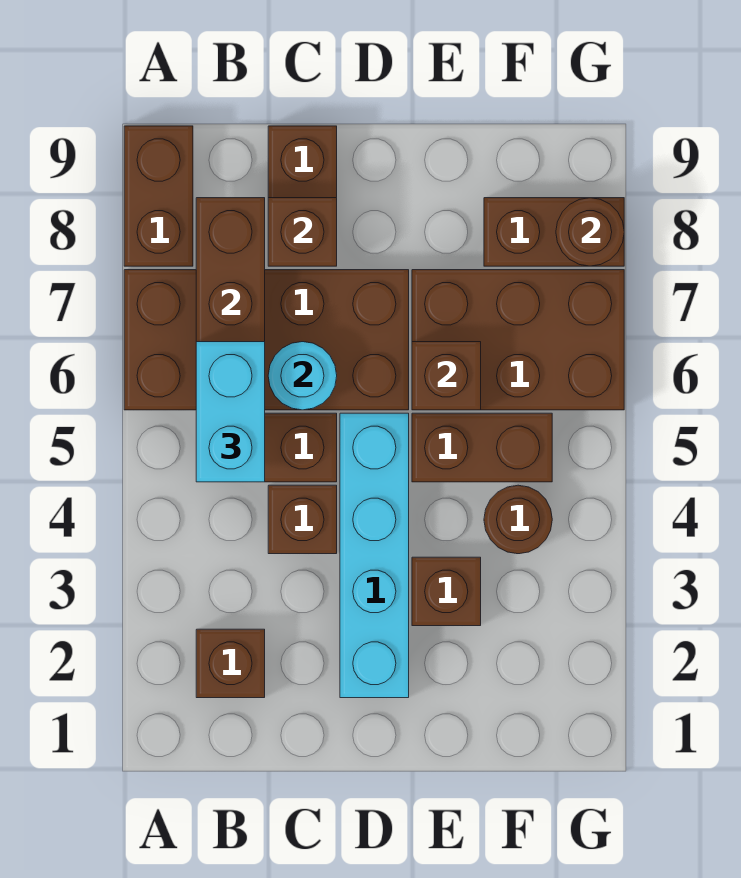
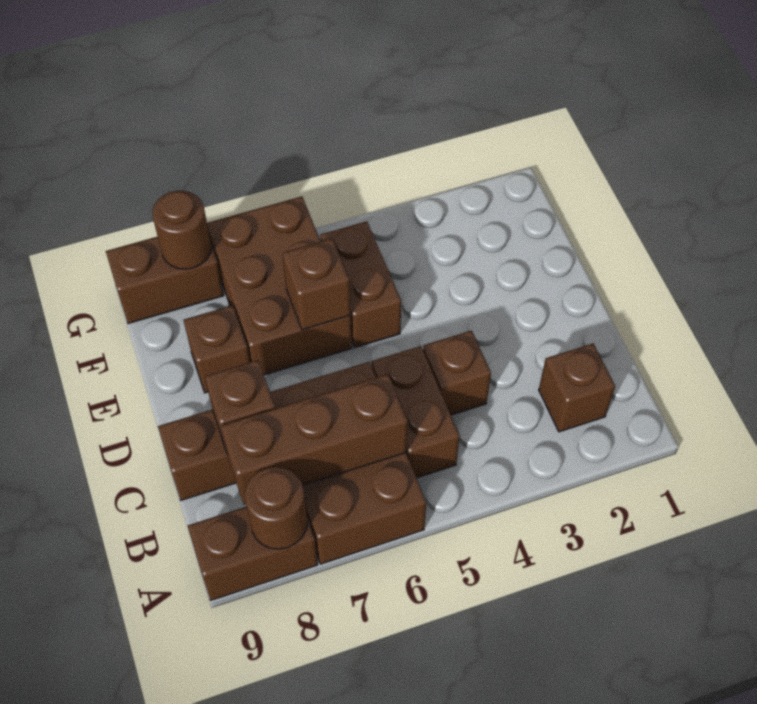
brown brick A6:D7 level 1 -> brown brick A6:C7 level 1
cyan brick B5:B6 level 3 -> none
cyan round brick C6 level 2 -> none
cyan brick D2:D5 level 1 -> none
brown brick E3 level 1 -> brown brick E8 level 1
brown round brick F4 level 1 -> brown round brick A8 level 2
brown brick F8:G8 level 1 -> brown brick G8:G9 level 1

